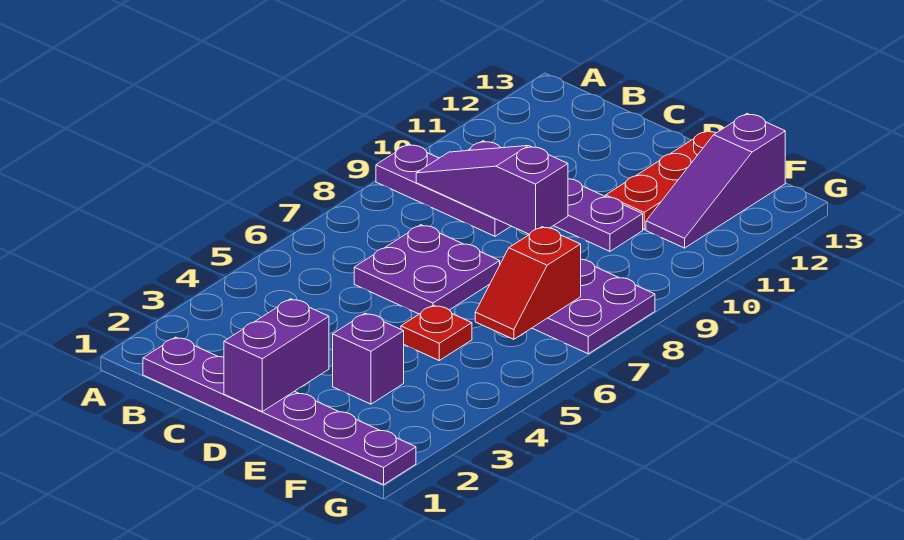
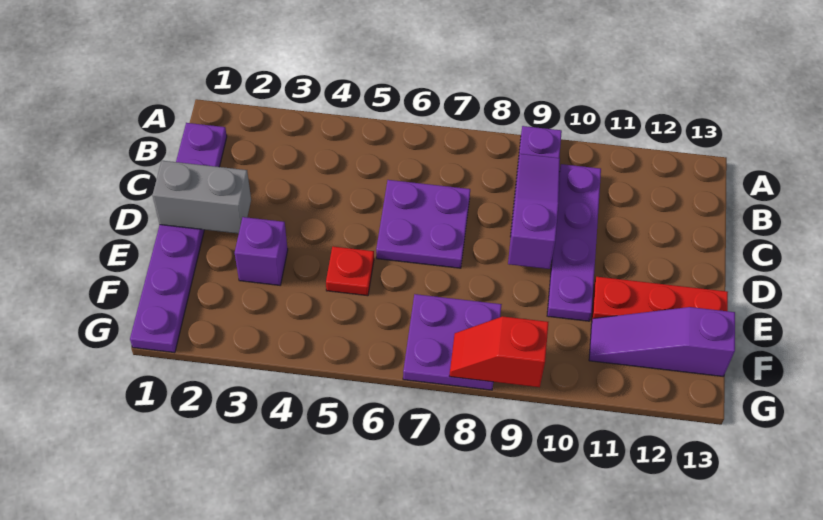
purple brick D1:D2 level 2 -> grey brick D1:D2 level 2
red slope F6:F7 level 2 top 7 -> red slope G8:G9 level 2 top 9

